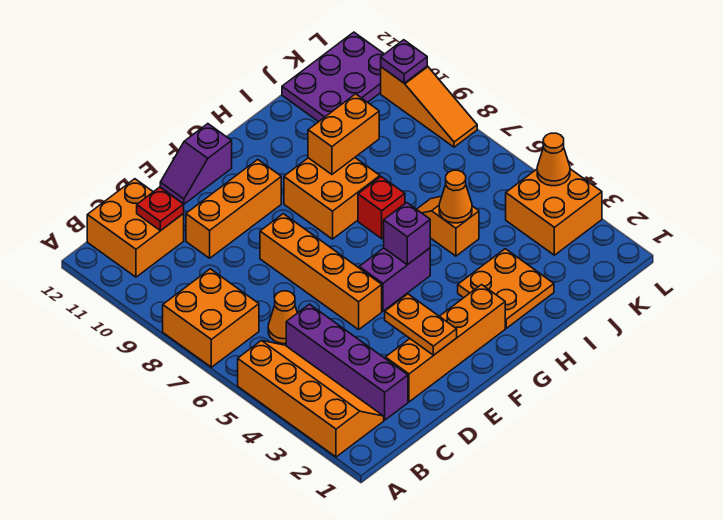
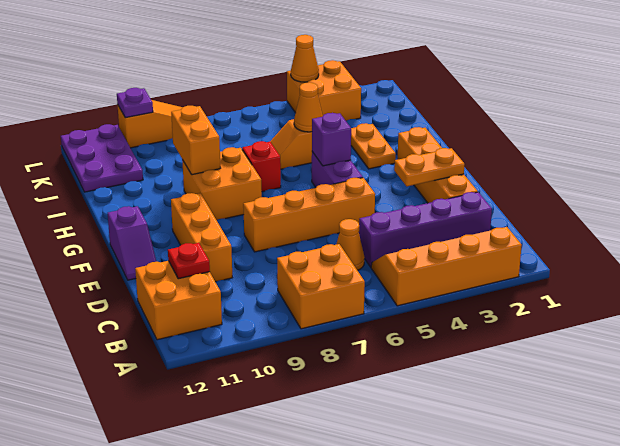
orange plate H2:I3 level 1 -> orange plate H3:I3 level 1

